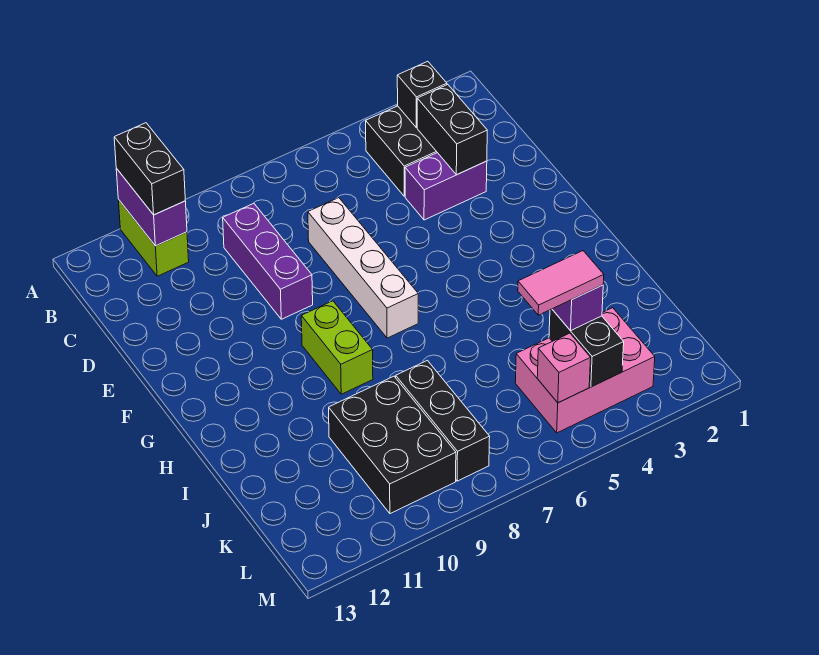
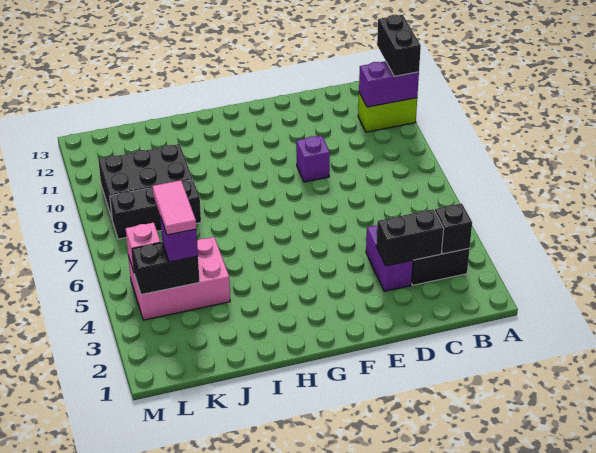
black brick A11:B11 level 3 -> black brick A11:A12 level 3
purple brick C9:E9 level 1 -> purple brick E9 level 1
white brick D7:G7 level 1 -> none
lime brick G9:H9 level 1 -> none
pink brick K3:L5 level 1 -> pink brick J4:L5 level 1

